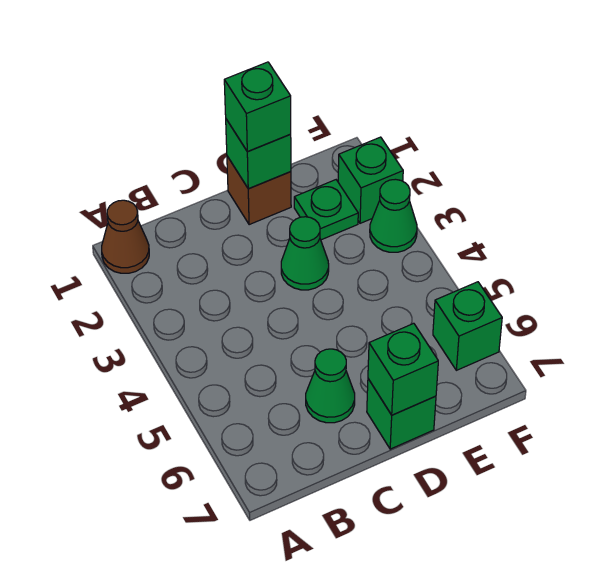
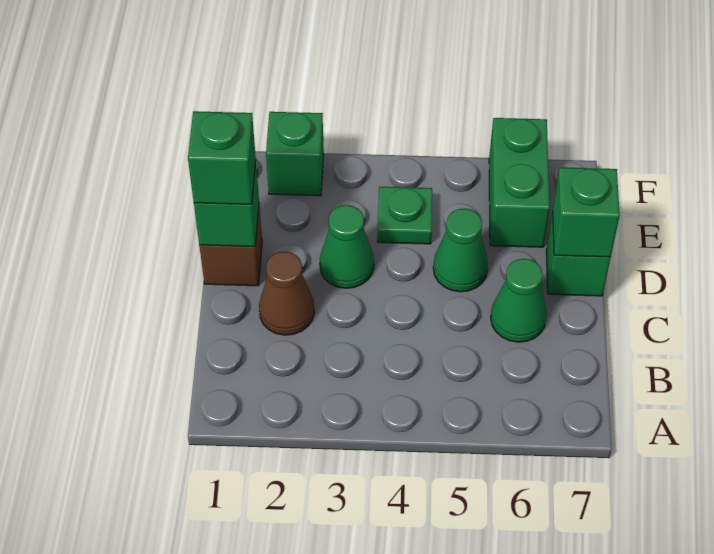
brown cone A1 level 1 -> brown cone C2 level 1
green plate E2 level 1 -> green plate E4 level 1
green cone F3 level 1 -> green cone D5 level 1
green brick F6 level 1 -> green brick E6:F6 level 1

